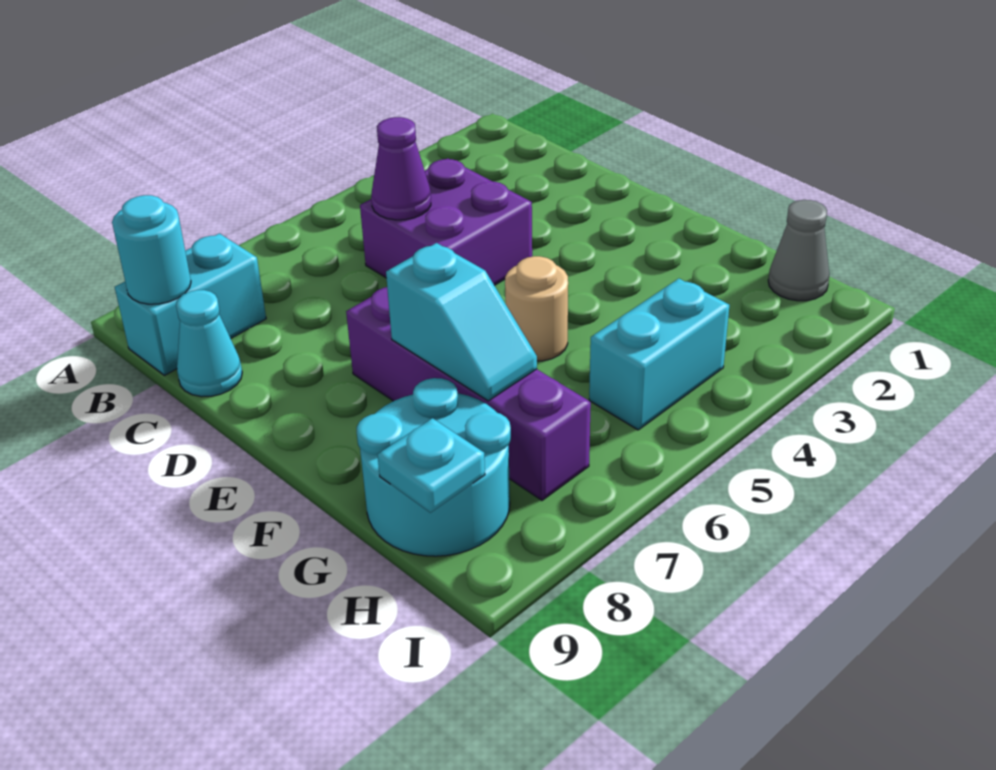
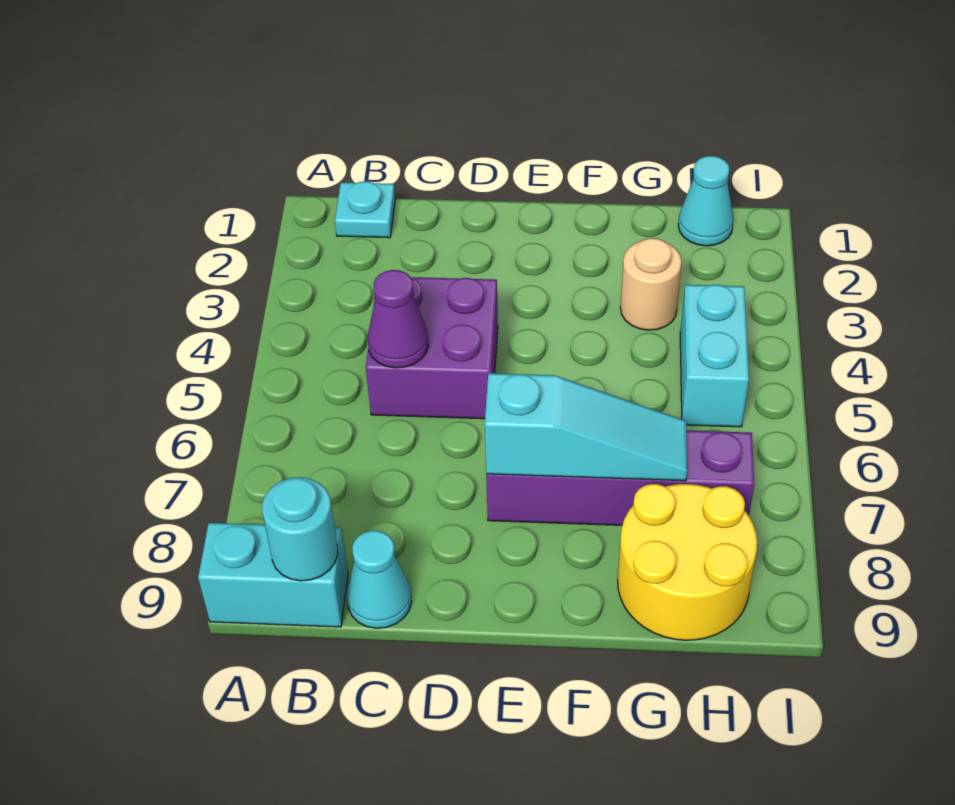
cyan brick B8:B9 level 1 -> cyan brick A9:B9 level 1
tan round brick F5 level 1 -> tan round brick G3 level 1
cyan slope F7:G7 level 2 top F -> cyan slope E7:G7 level 2 top E
cyan round brick G8:H9 level 1 -> yellow round brick G8:H9 level 1
grey cone H1 level 1 -> cyan cone H1 level 1
cyan plate H9 level 2 -> cyan plate B1 level 1

